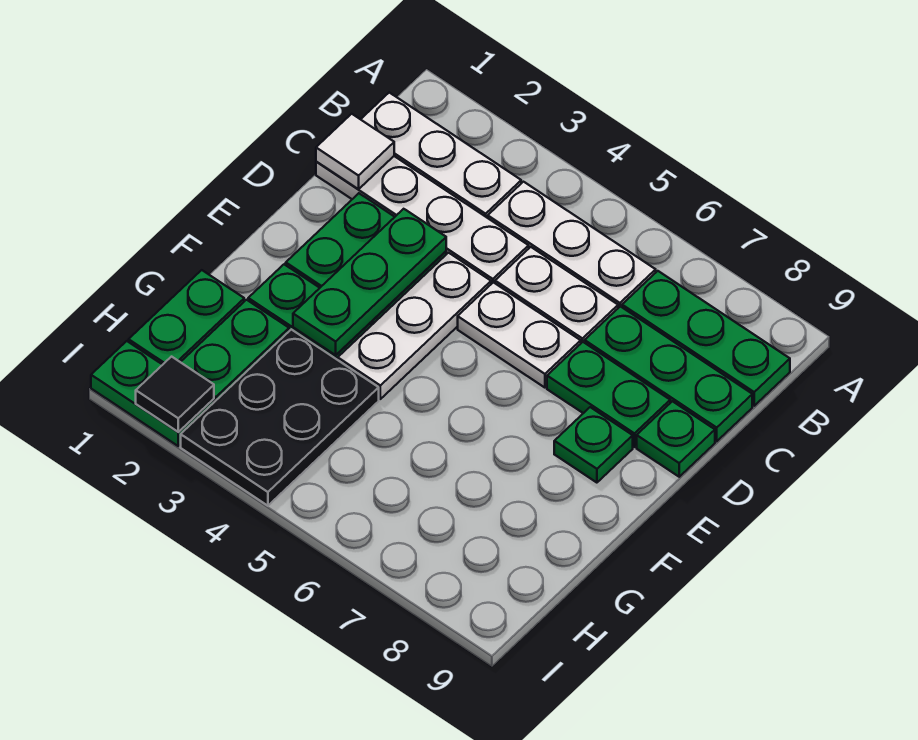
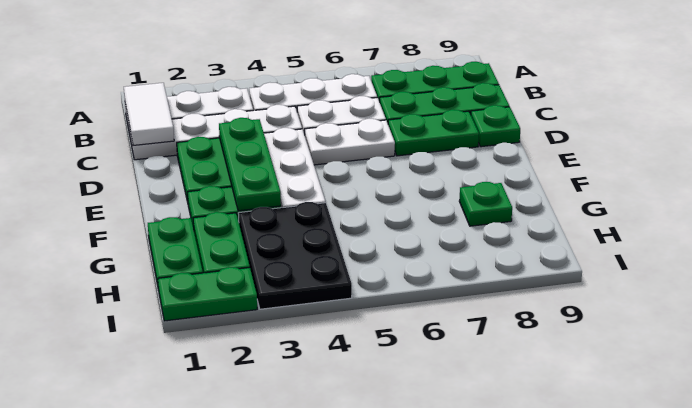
white tile C1 level 2 -> white tile B1:C1 level 2
green plate E8 level 1 -> green plate G8 level 1
black tile I2 level 2 -> none

